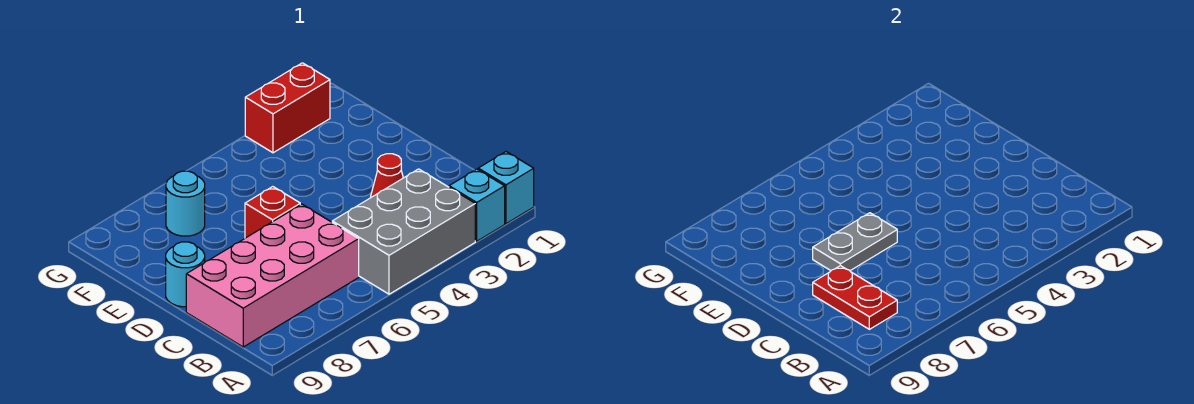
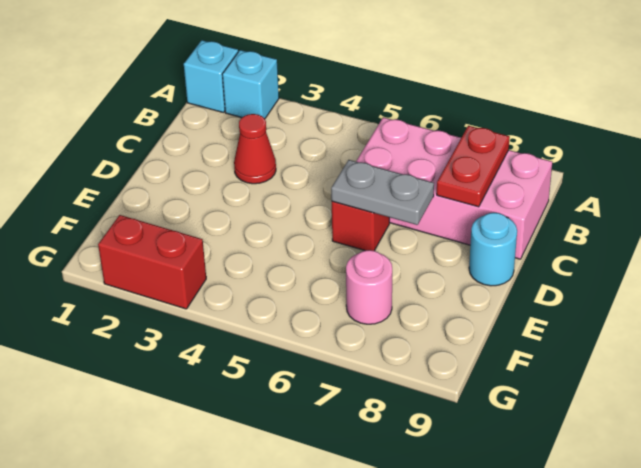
grey brick A3:B5 level 1 -> none
cyan round brick F7 level 1 -> pink round brick F7 level 1

